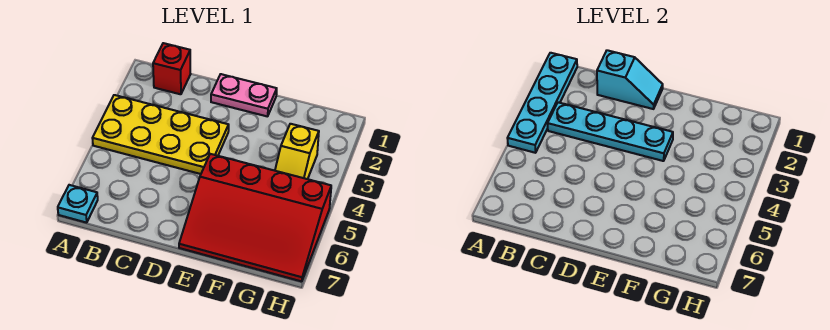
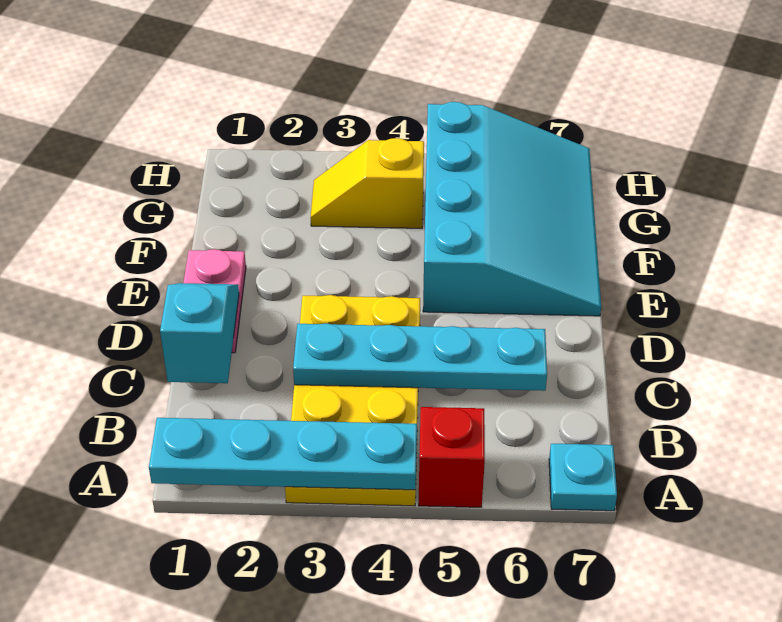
red brick B1 level 1 -> red brick A5 level 1
cyan plate B3:E3 level 2 -> cyan plate C3:C6 level 2
red slope E5:H7 level 1 top 5 -> cyan slope E5:H7 level 1 top 5
yellow slope G3:G4 level 1 top 3 -> yellow slope G3:G4 level 1 top 4

